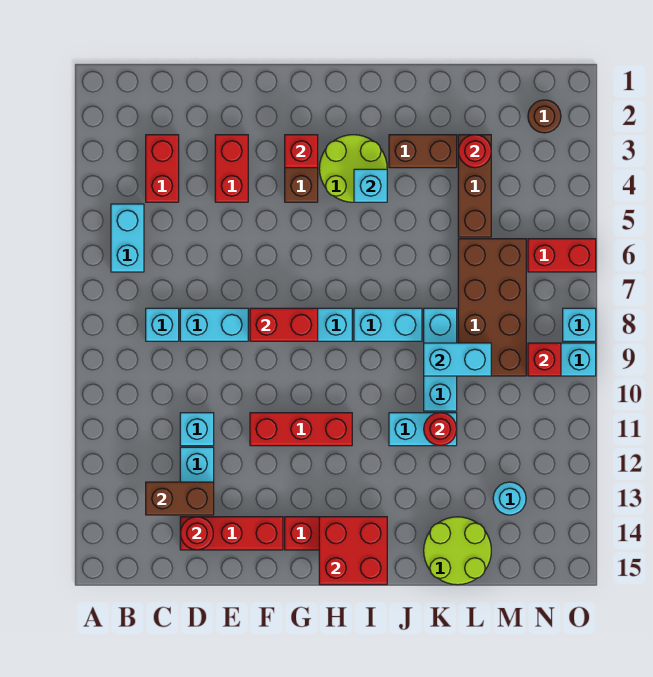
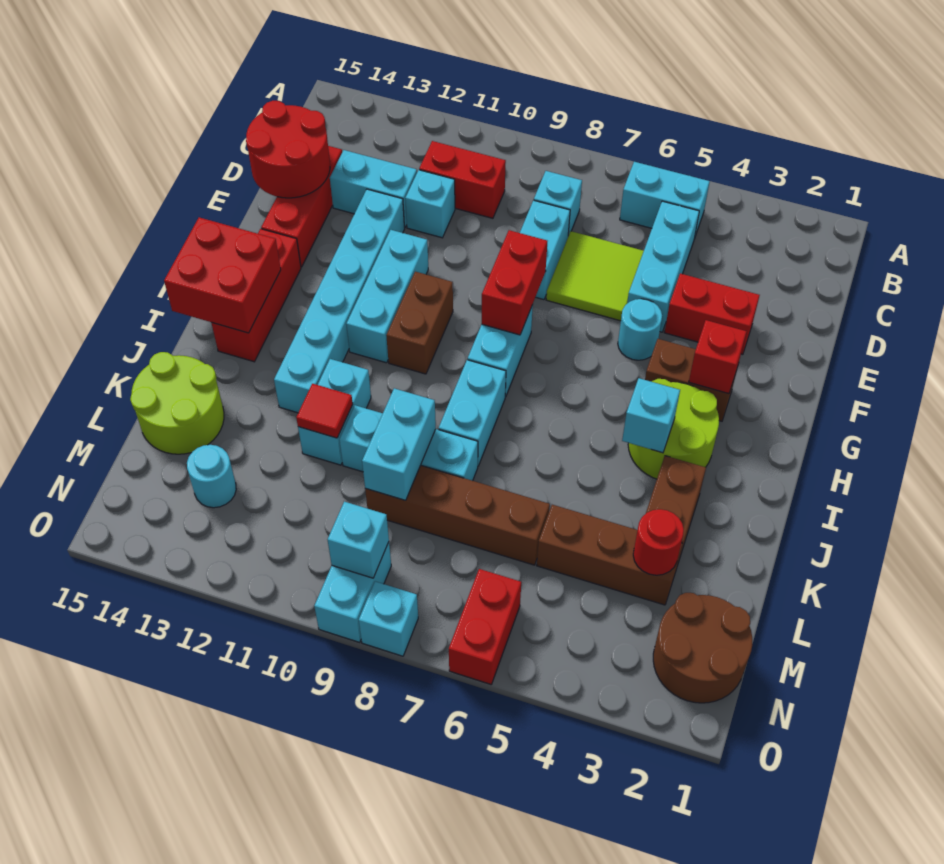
red brick C3:C4 level 1 -> red brick C10:C11 level 1
none -> cyan brick C5:E5 level 1
brown brick C13:D13 level 2 -> brown brick G10:H10 level 1
none -> lime tile D6:E7 level 1
red round brick D14 level 2 -> red round brick D14:E15 level 2
none -> cyan brick E12:J12 level 1
none -> cyan round brick F5 level 1
red brick F11:H11 level 1 -> cyan brick F11:H11 level 1
red round brick K11 level 2 -> red tile K11 level 2
brown brick L6:M9 level 1 -> brown brick L6:L9 level 1
brown round brick N2 level 1 -> brown round brick M1:N2 level 1
red brick N9 level 2 -> cyan brick N9 level 2

